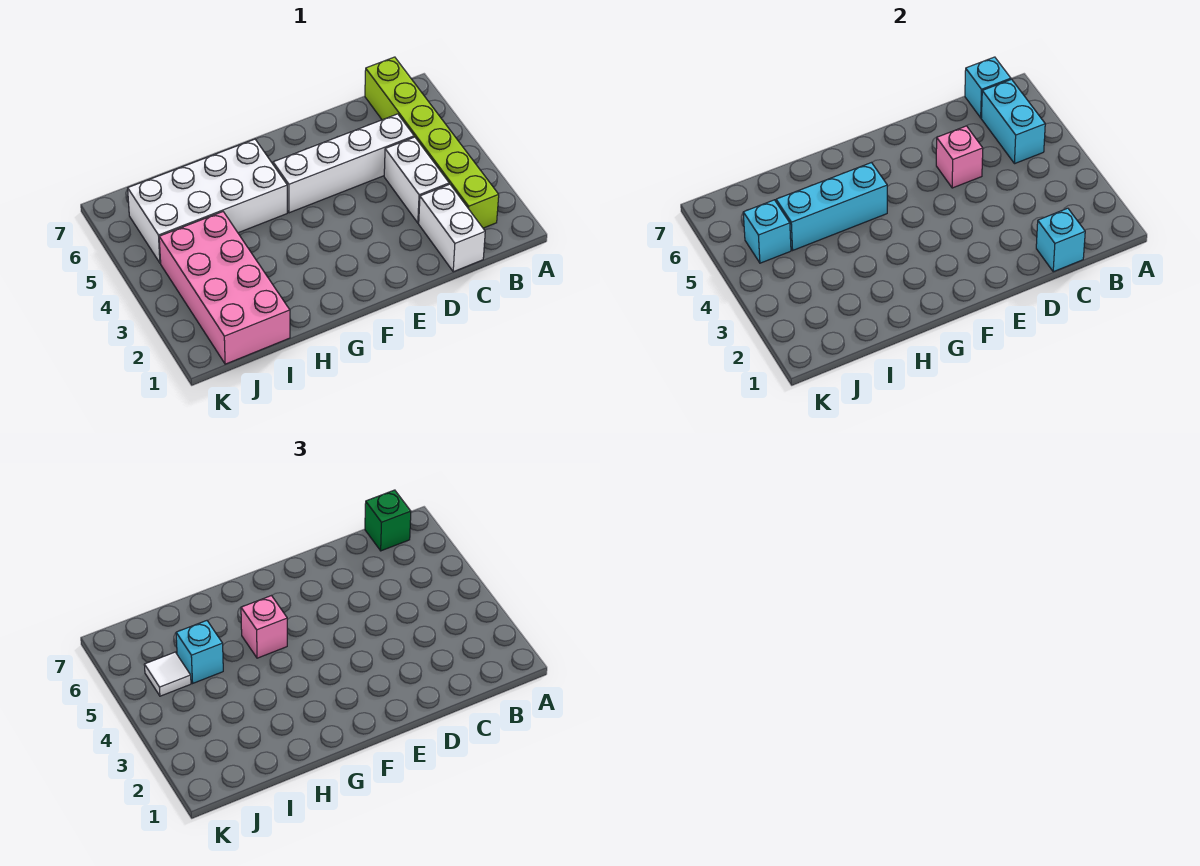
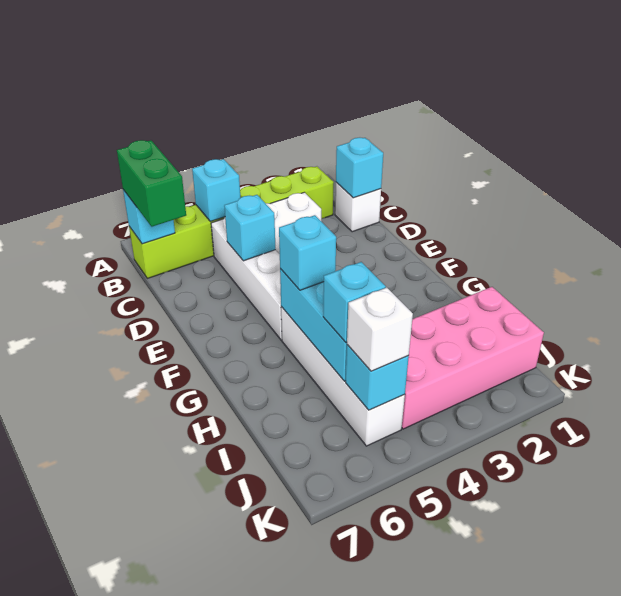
cyan brick B5:B6 level 2 -> cyan brick B5 level 2
green brick B7 level 3 -> green brick B7:C7 level 3
white brick C1:C2 level 1 -> white brick C1 level 1
pink brick D5 level 2 -> cyan brick D5 level 2
white brick G5:J6 level 1 -> white brick G5:J5 level 1
pink brick G5 level 3 -> cyan brick G5 level 3
white tile J5 level 3 -> white brick J5 level 3

